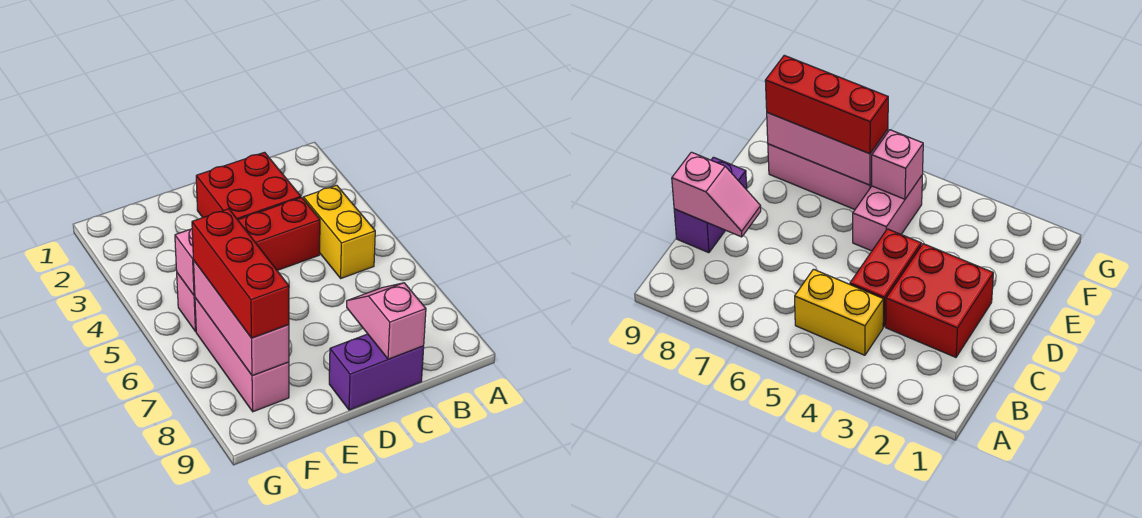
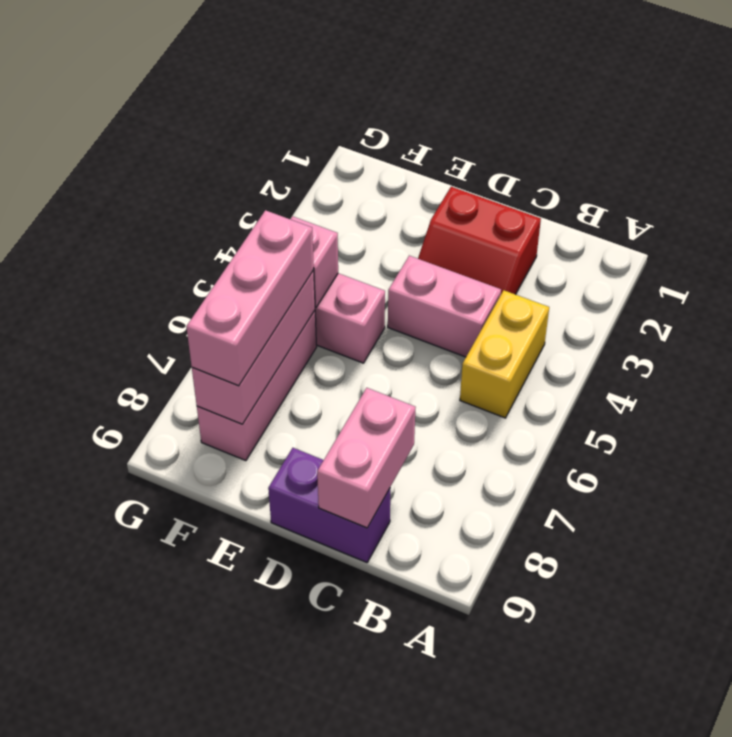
red brick C2:D3 level 1 -> red slope C2:D3 level 1 top 2
red brick C4:D4 level 1 -> pink brick C4:D4 level 1
pink slope C8:C9 level 2 top 9 -> pink brick C8:C9 level 2
red brick F6:F8 level 3 -> pink brick F6:F8 level 3

